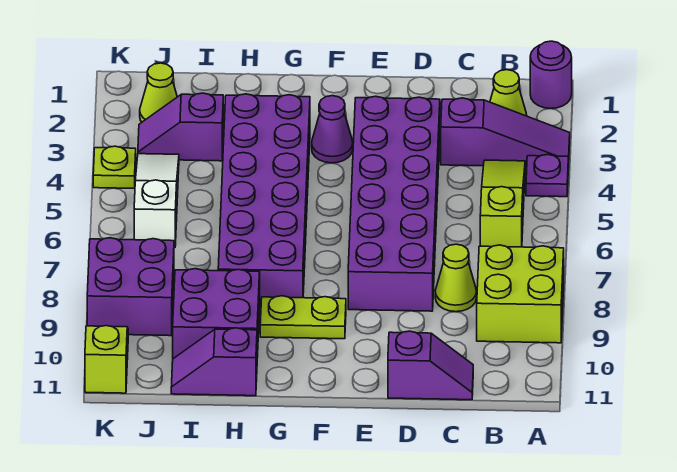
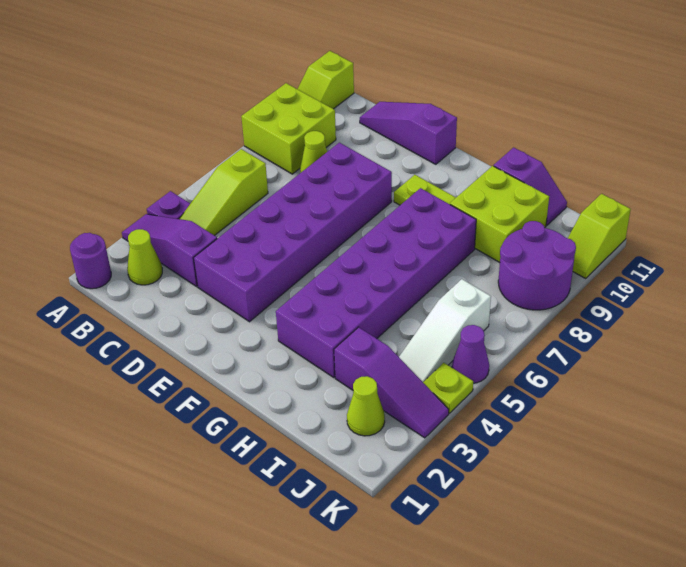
none -> lime slope A10:A11 level 1 top 11
purple slope C11:D11 level 1 top D -> purple slope C11:E11 level 1 top E
purple cone F3 level 1 -> purple cone K5 level 1
purple brick H9:I10 level 1 -> lime brick H9:I10 level 1
purple slope I3:J3 level 1 top I -> purple slope I3:K3 level 1 top I
purple brick J8:K9 level 1 -> purple round brick J8:K9 level 1

